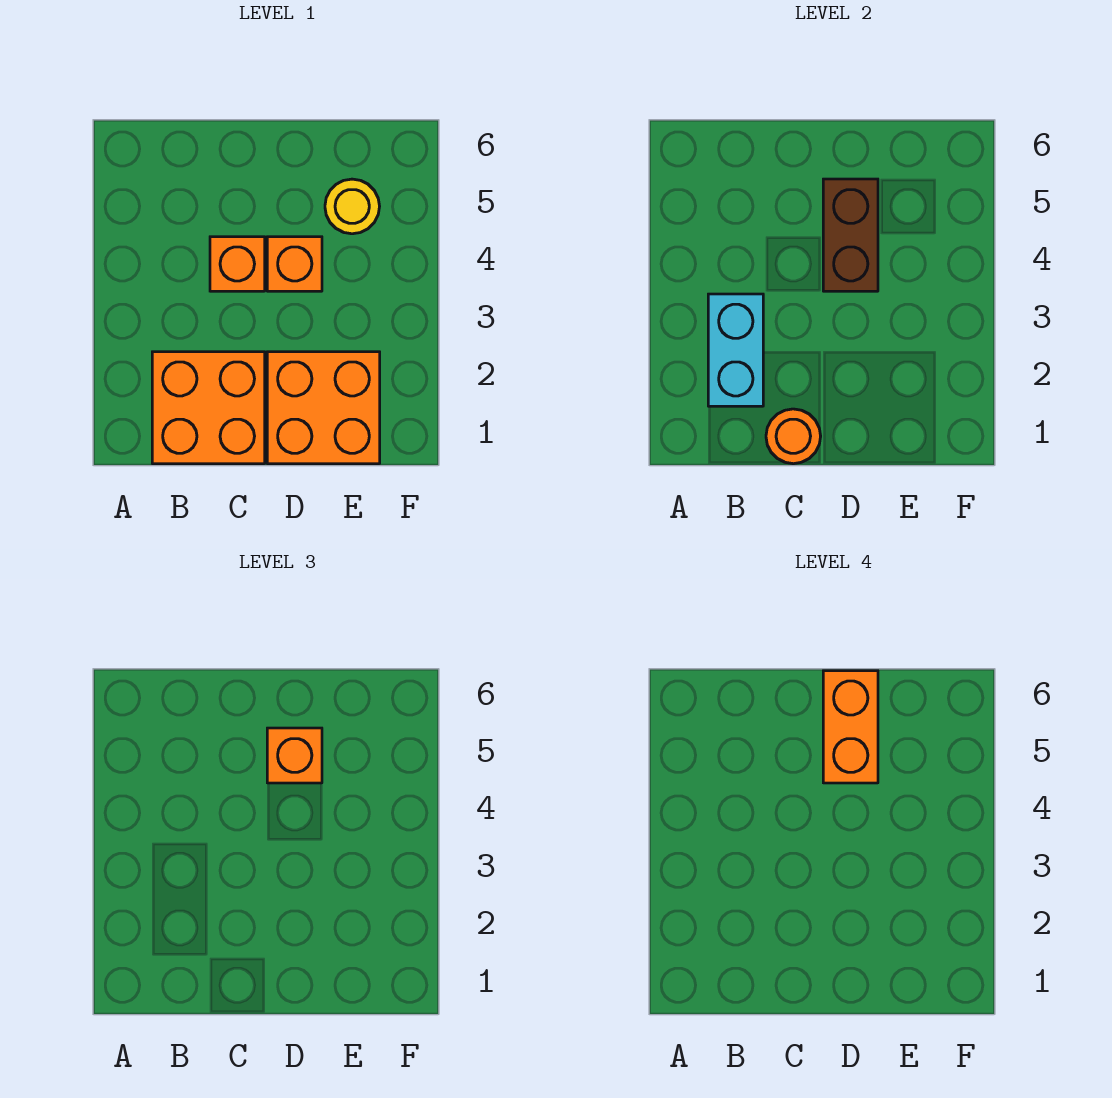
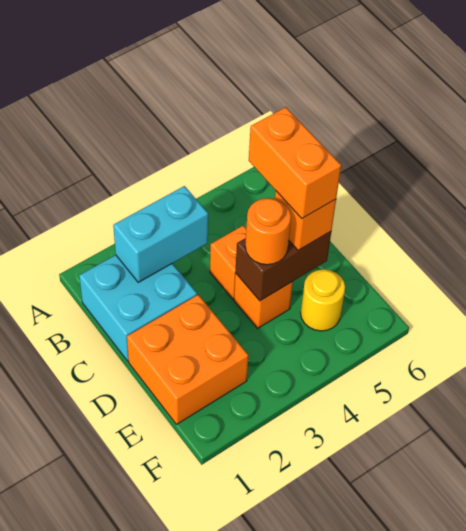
orange brick B1:C2 level 1 -> cyan brick B1:C2 level 1
orange round brick C1 level 2 -> orange round brick D4 level 3
orange brick D5:D6 level 4 -> orange brick C5:D5 level 4

